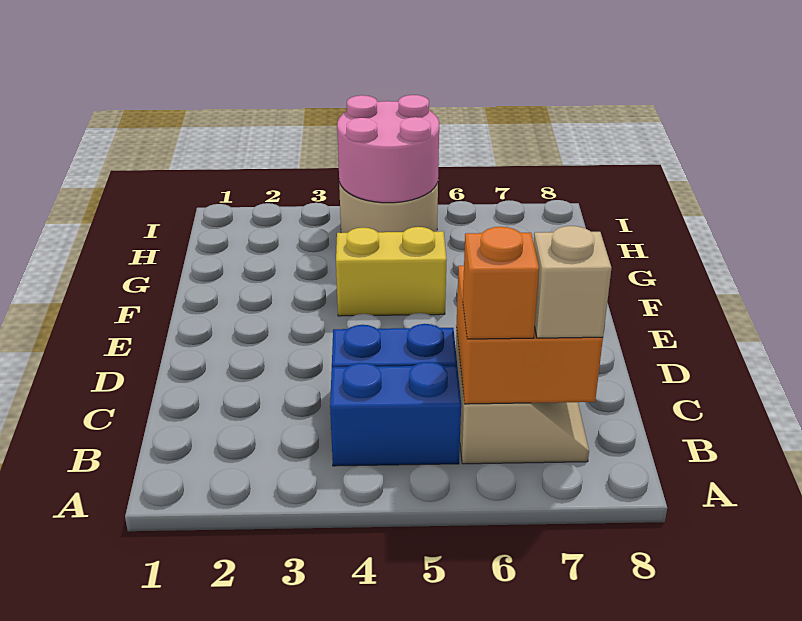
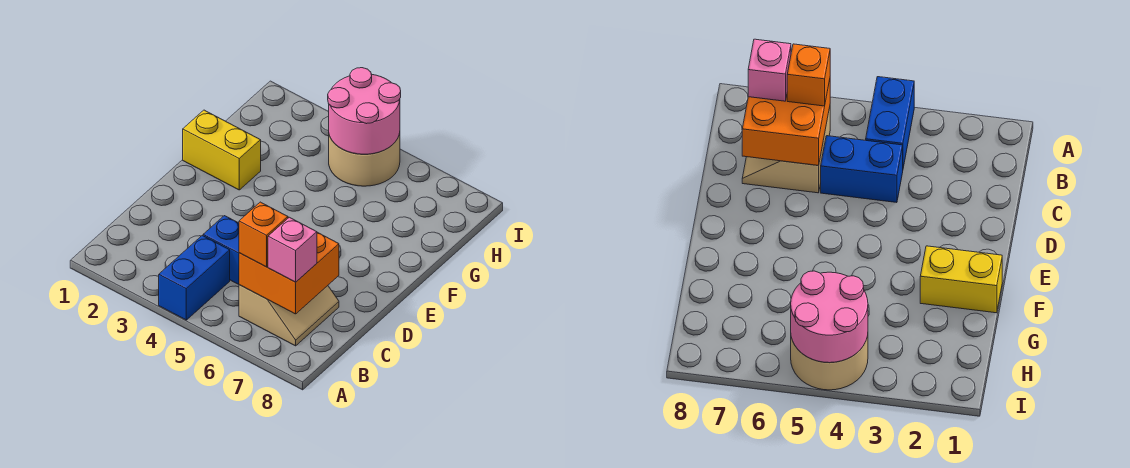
blue brick B4:B5 level 1 -> blue brick A4:B4 level 1
tan brick B7 level 3 -> pink brick B7 level 3
yellow brick F4:F5 level 1 -> yellow brick F1:F2 level 1

